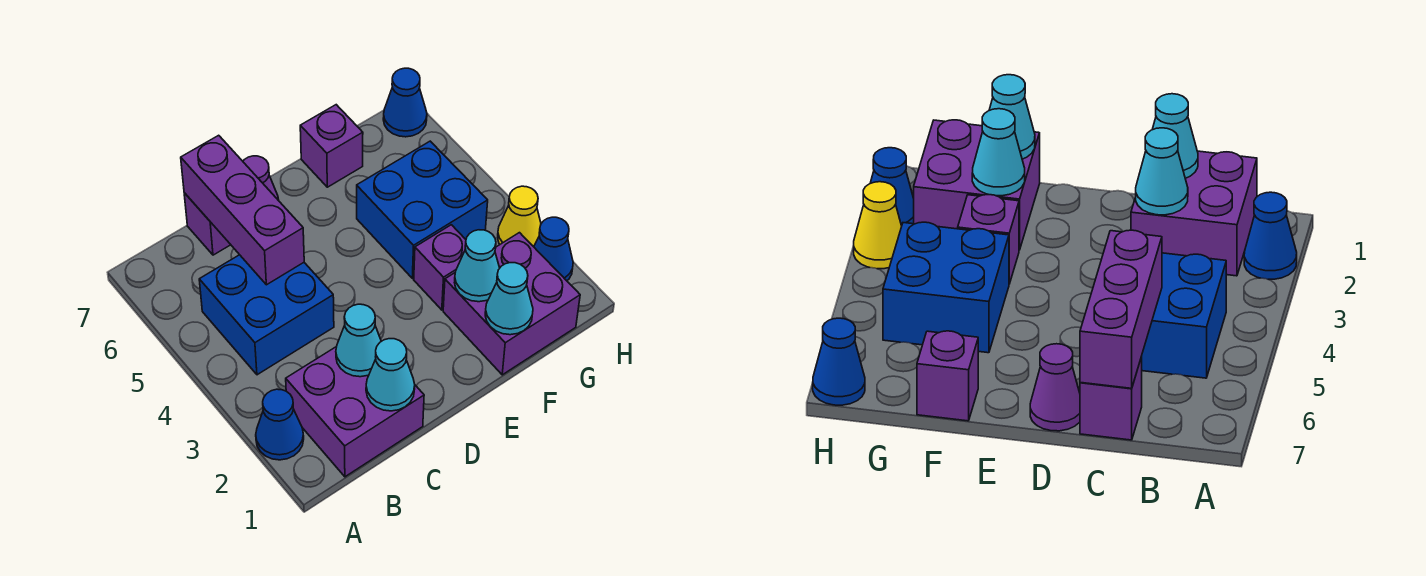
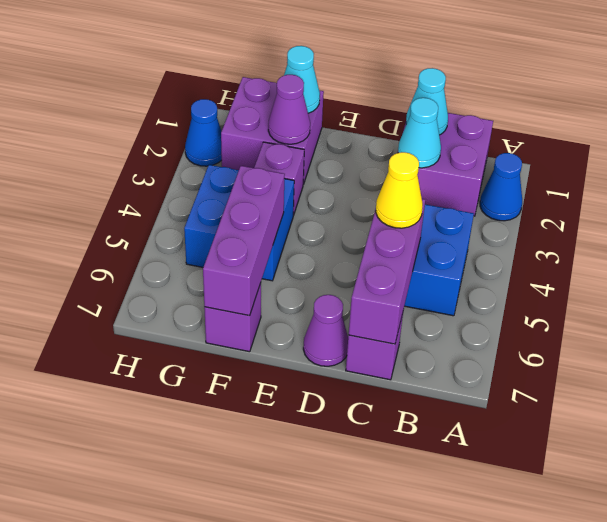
cyan cone F2 level 2 -> purple cone F2 level 2
none -> purple brick F5:F7 level 2
yellow cone H3 level 1 -> yellow cone C5 level 3
blue cone H7 level 1 -> none

